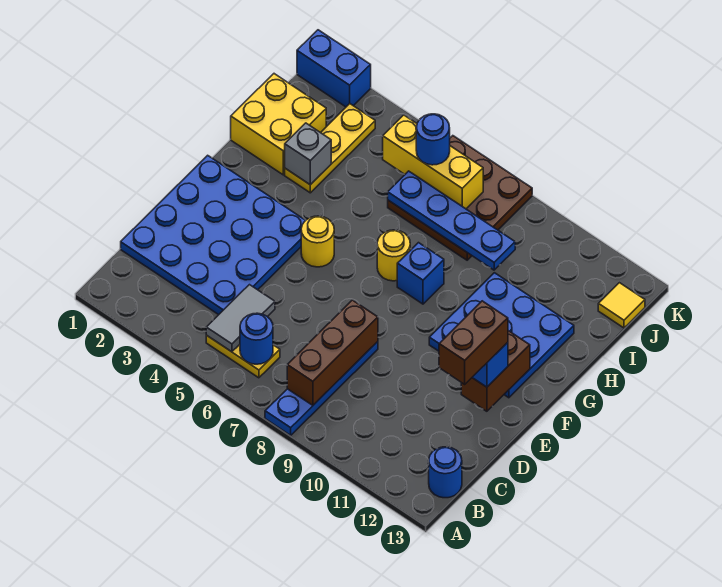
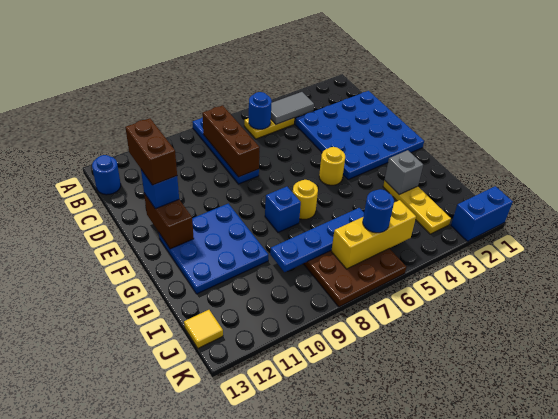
grey tile B5:C5 level 2 -> grey tile B4:B5 level 2
yellow brick H1:I2 level 1 -> none

